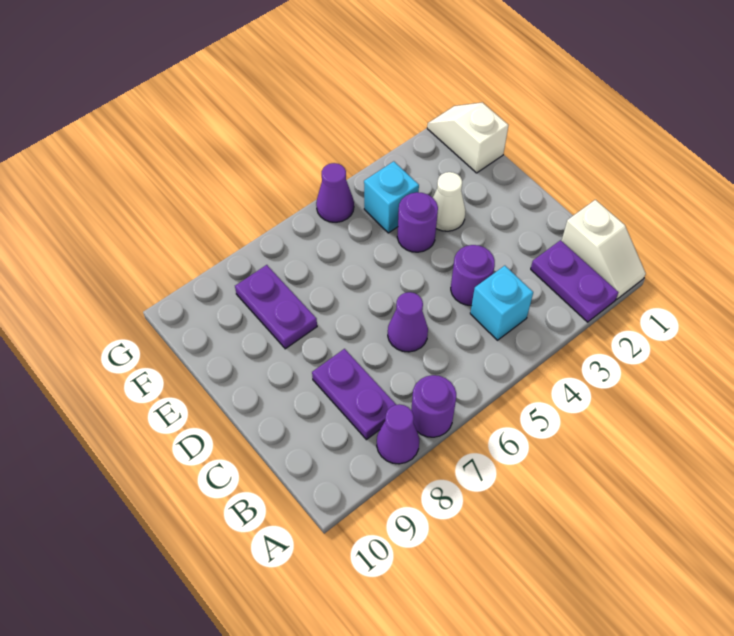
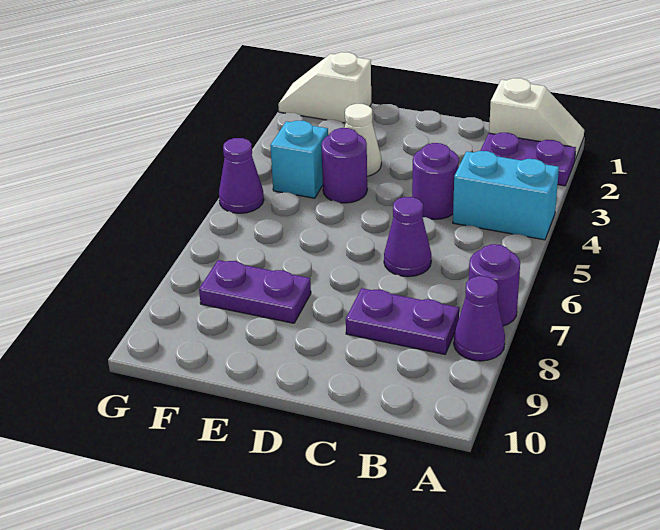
cyan brick B4 level 1 -> cyan brick A4:B4 level 1

